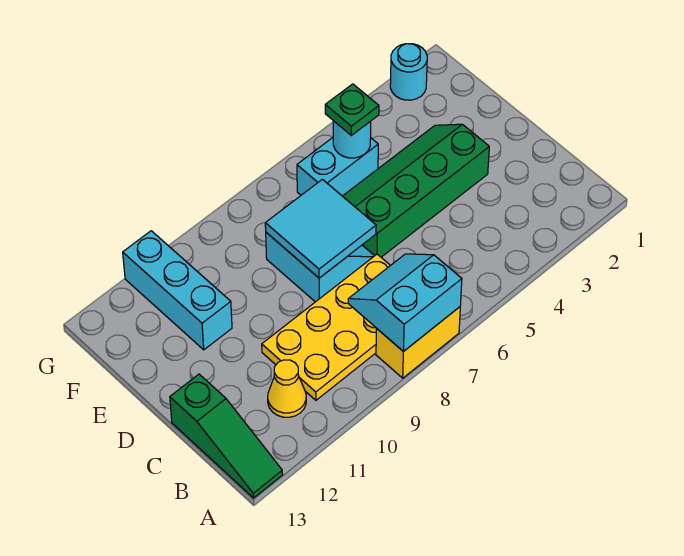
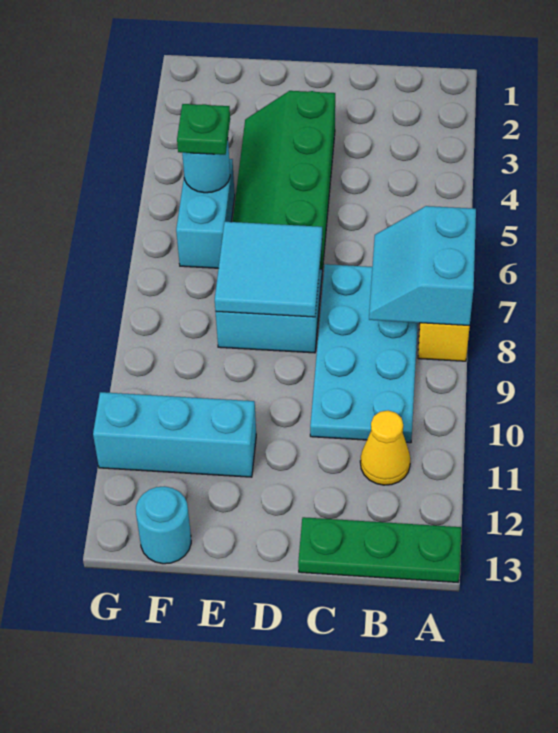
green slope A13:C13 level 1 top C -> green plate A13:C13 level 1
yellow plate B7:C10 level 1 -> cyan plate B7:C10 level 1
cyan round brick G2 level 1 -> cyan round brick F13 level 1

